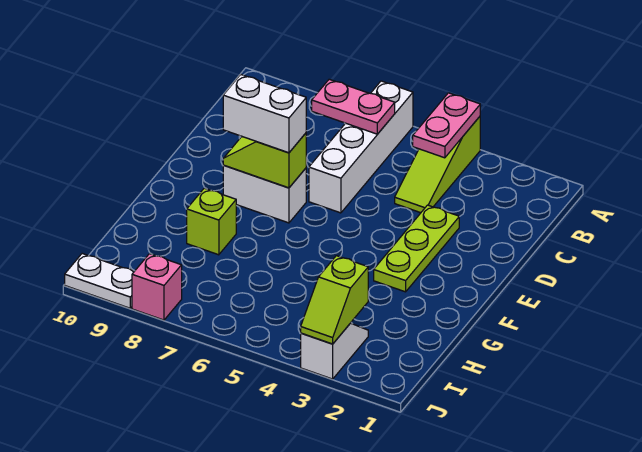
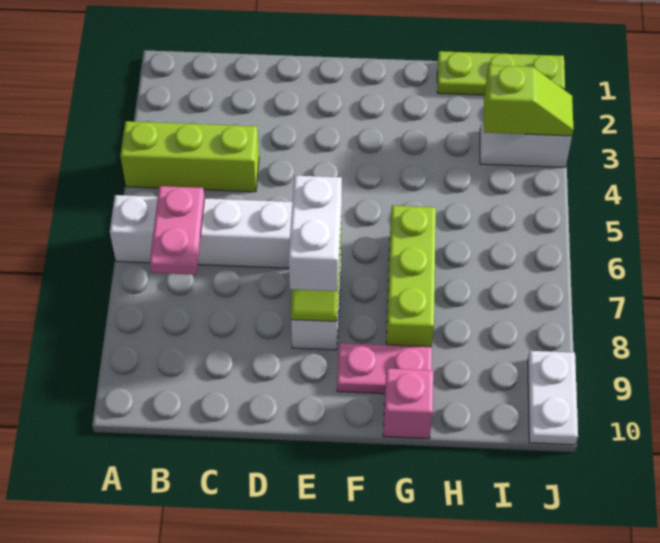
lime slope A4:C4 level 1 top A -> lime brick A4:C4 level 1
pink plate A4:B4 level 2 -> pink plate F9:G9 level 1
lime plate D3:F3 level 1 -> lime plate H1:J1 level 1
lime brick G8 level 1 -> lime brick G6:G8 level 1
pink brick J8 level 1 -> pink brick G10 level 1

